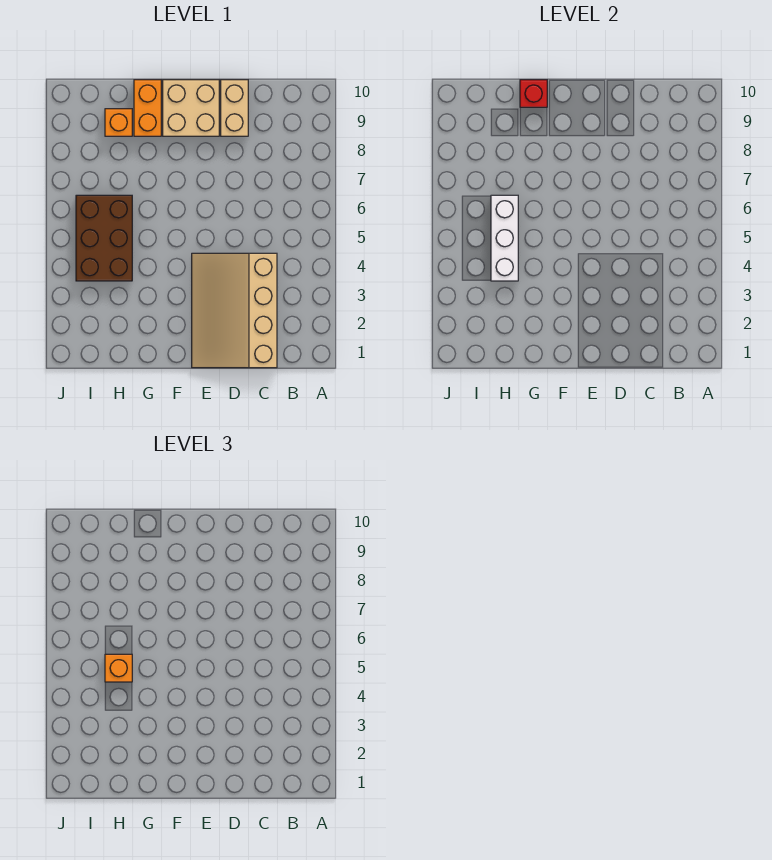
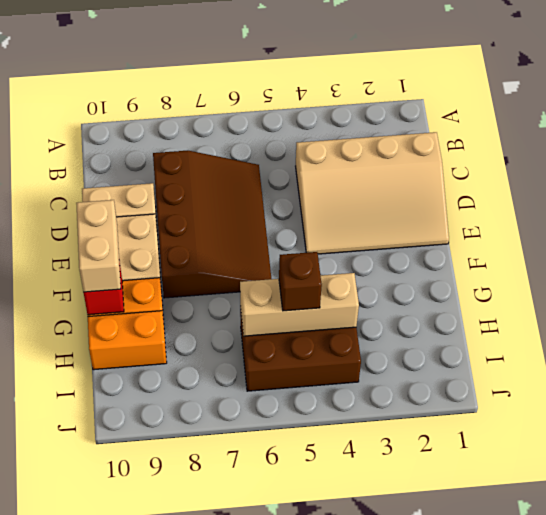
none -> brown slope C6:F8 level 1 top 8
none -> tan brick F10:G10 level 3
white brick H4:H6 level 2 -> tan brick H4:H6 level 2
orange brick H5 level 3 -> brown brick H5 level 3
orange brick H9 level 1 -> orange brick H9:H10 level 1

